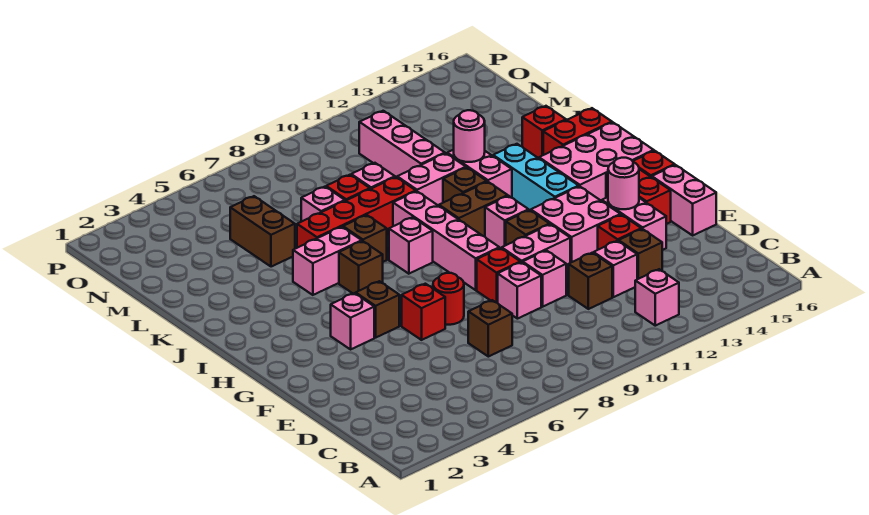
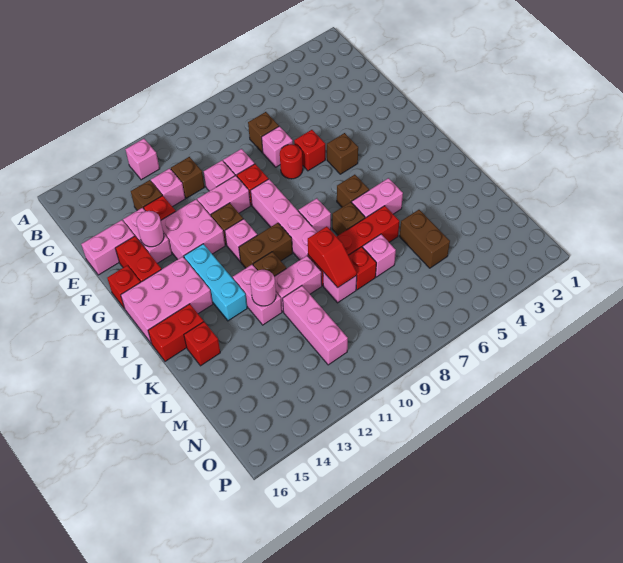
pink brick E16:F16 level 1 -> pink brick E15:E16 level 1
pink brick G4 level 1 -> pink brick E7 level 1
none -> red slope K9:L9 level 2 top K

